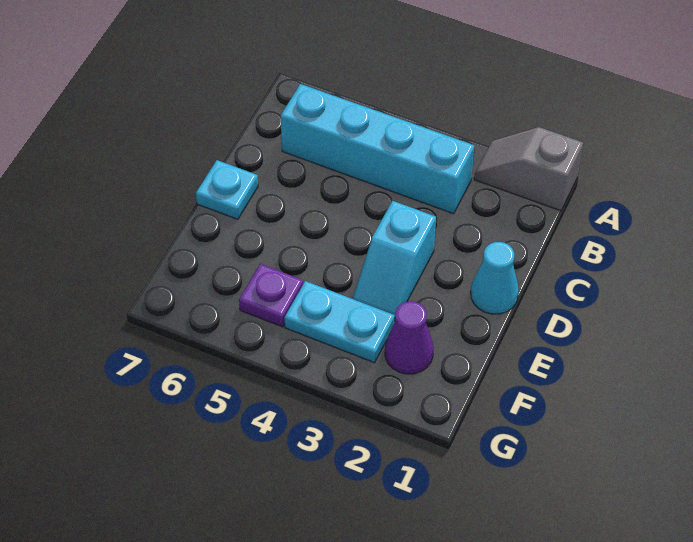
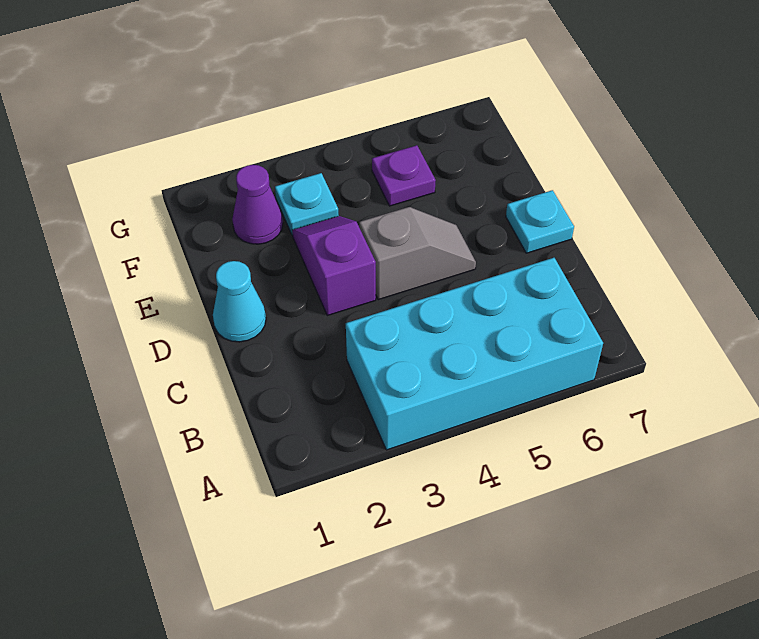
grey slope A1:A2 level 1 top 1 -> grey slope D4:D5 level 1 top 4
cyan brick B3:B6 level 1 -> cyan brick A3:B6 level 1
cyan slope D3:E3 level 1 top D -> purple slope D3:E3 level 1 top D
cyan plate F3:F4 level 1 -> cyan plate F3 level 1

